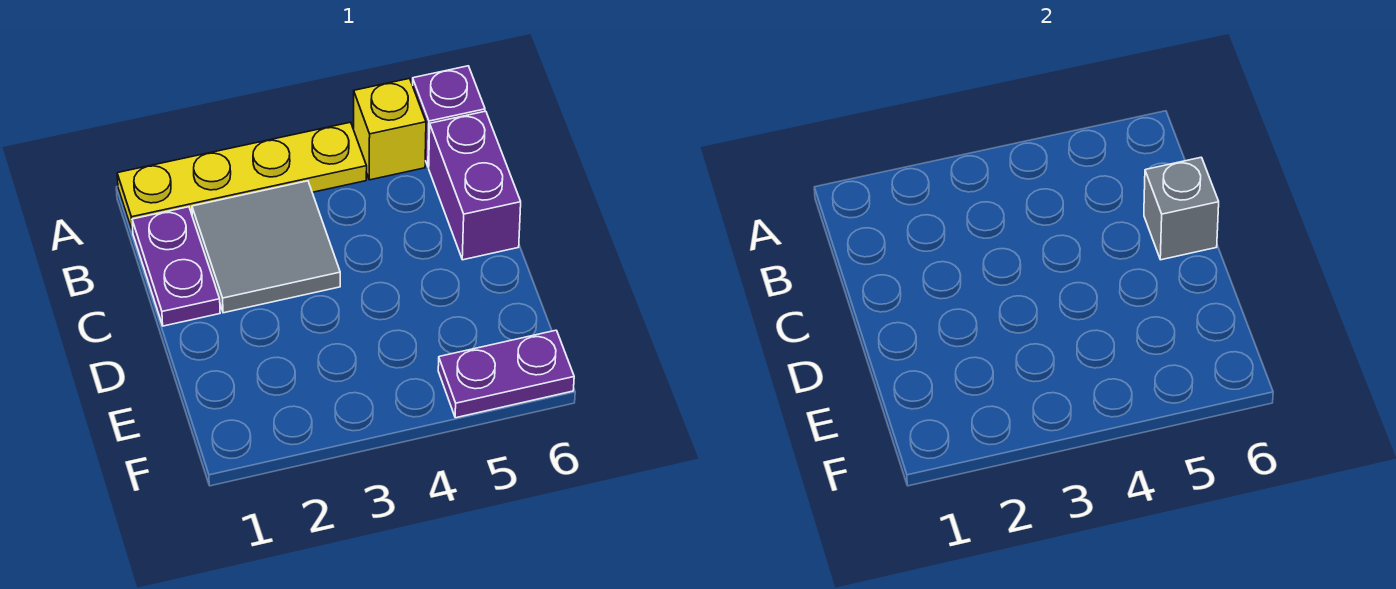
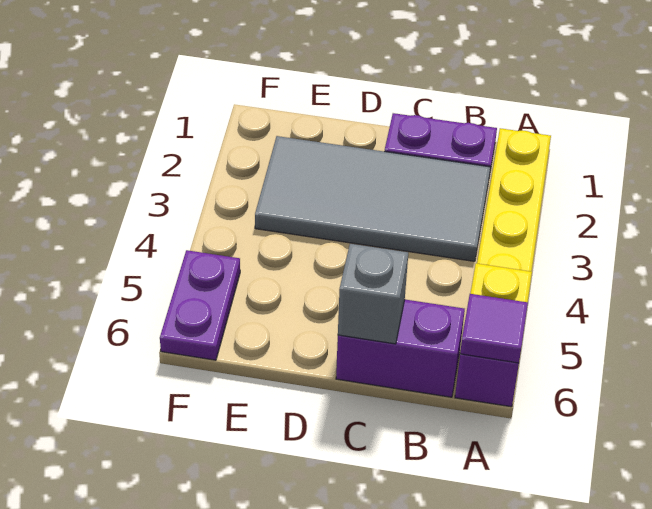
none -> purple tile A6 level 2
grey tile B2:C3 level 1 -> grey tile B2:E3 level 1

